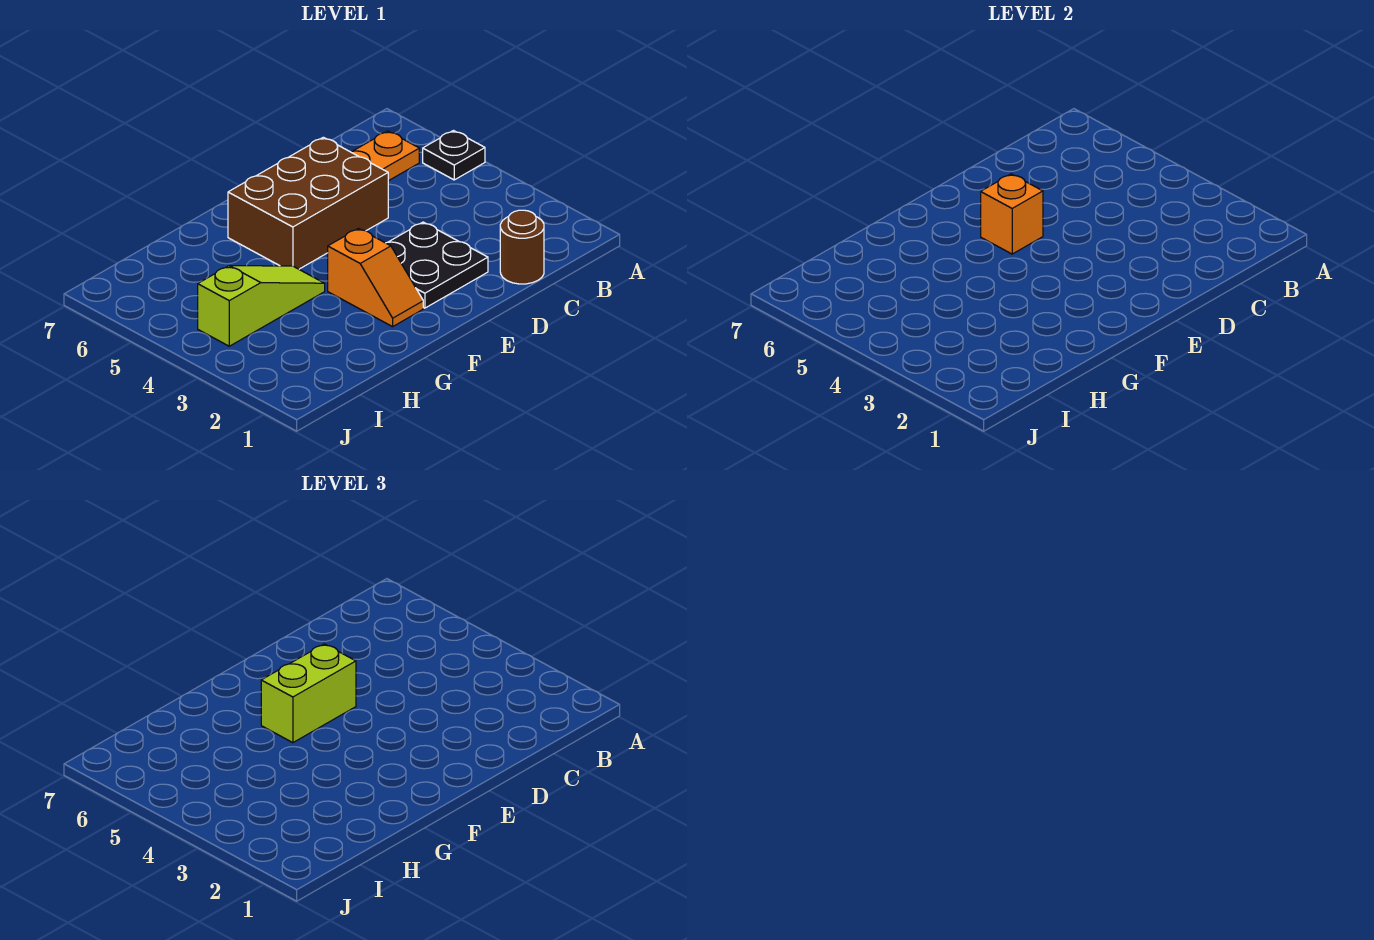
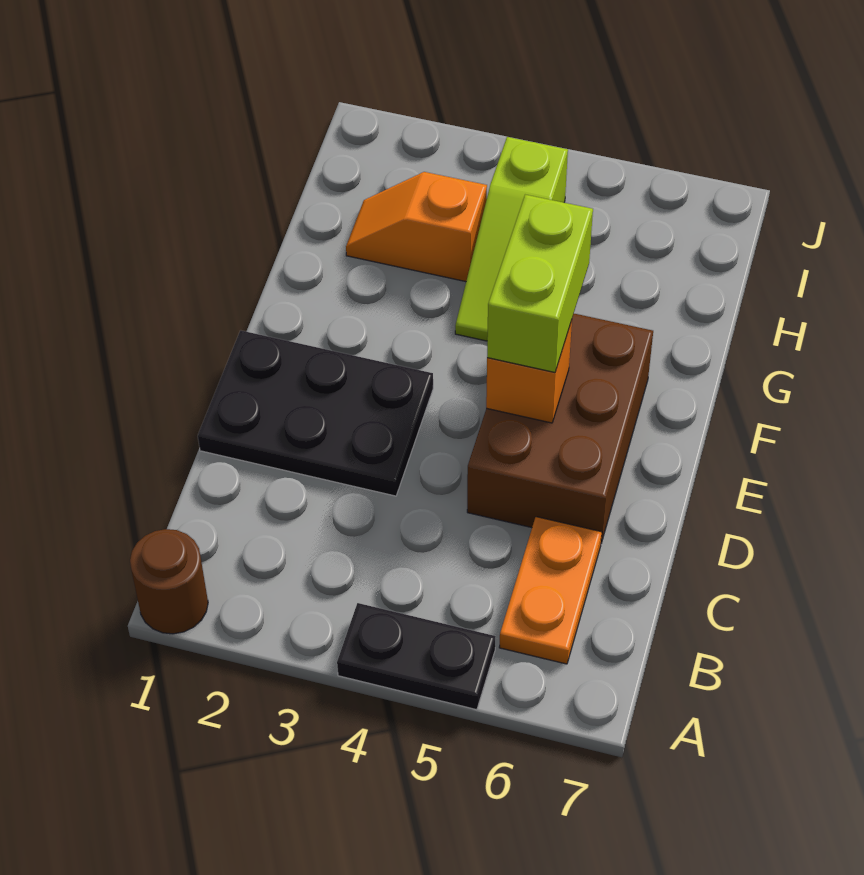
black plate A5 level 1 -> black plate A4:A5 level 1
brown round brick C1 level 1 -> brown round brick A1 level 1
black plate D2:E3 level 1 -> black plate D1:E3 level 1
orange slope F2:F3 level 1 top 3 -> orange slope H2:H3 level 1 top 3

